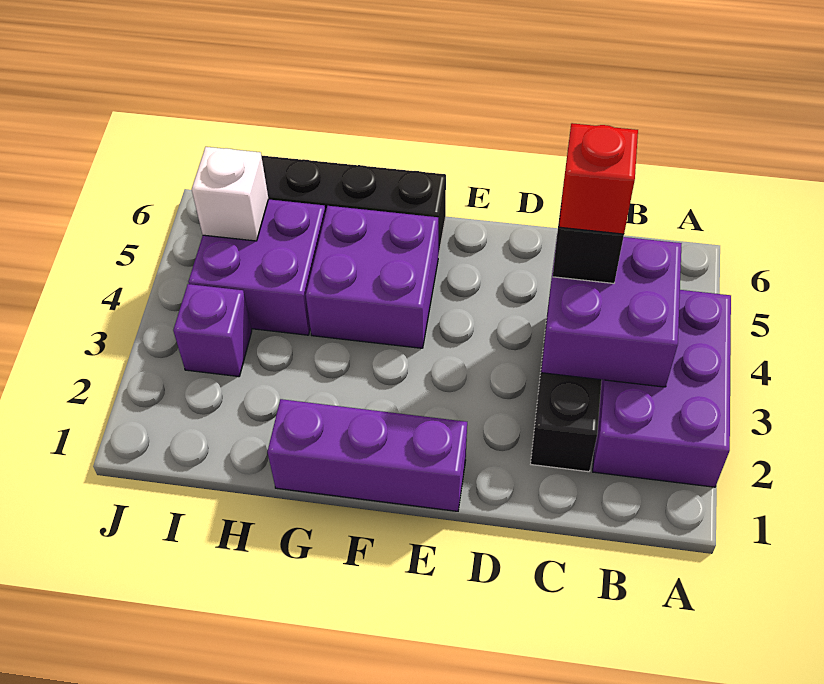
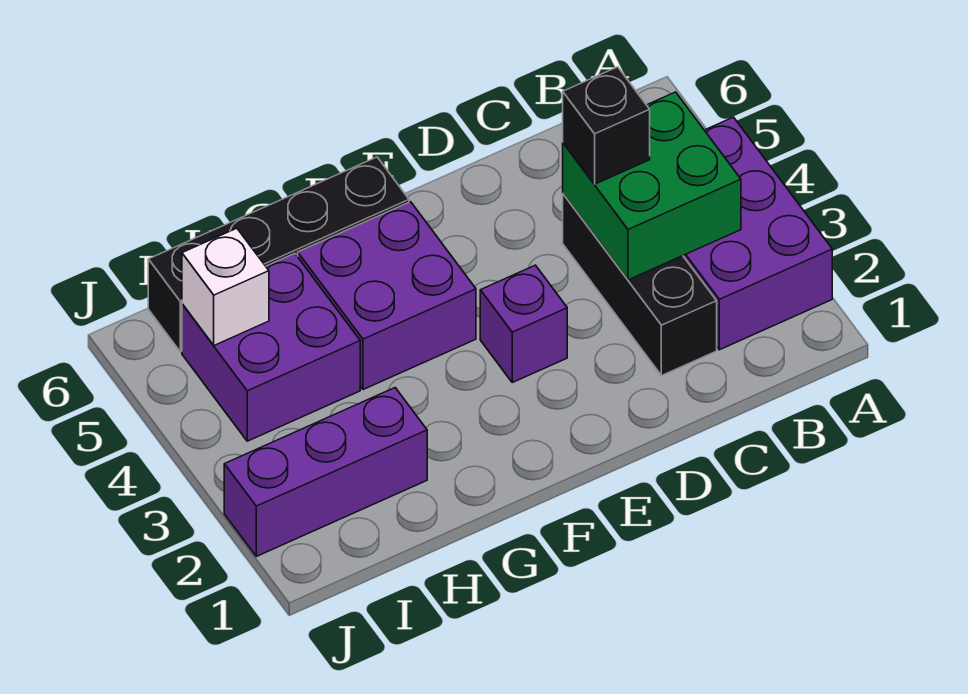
purple brick B3:C4 level 2 -> green brick B3:C4 level 2
red brick C4 level 4 -> none
purple brick E1:G1 level 1 -> purple brick H2:J2 level 1
purple brick I3 level 1 -> purple brick E3 level 1

